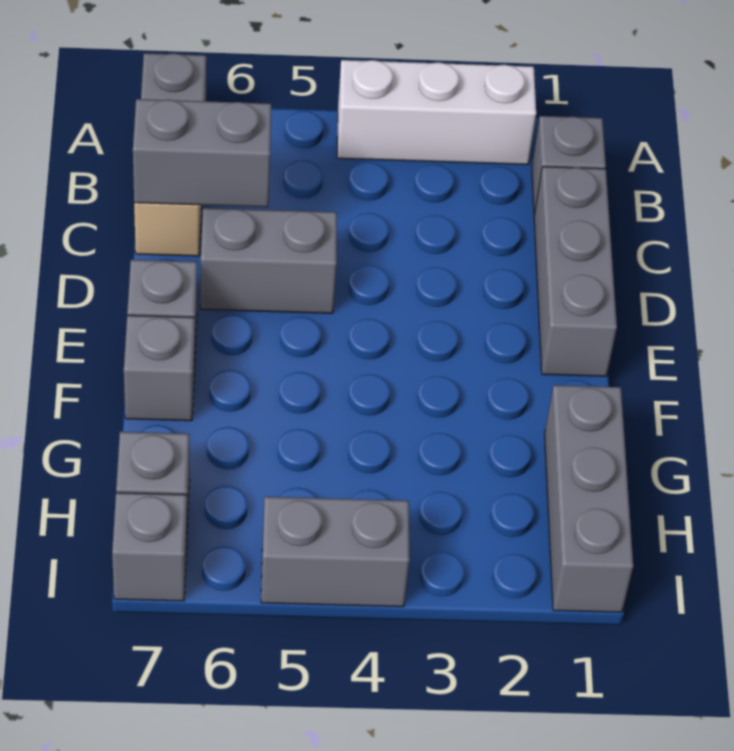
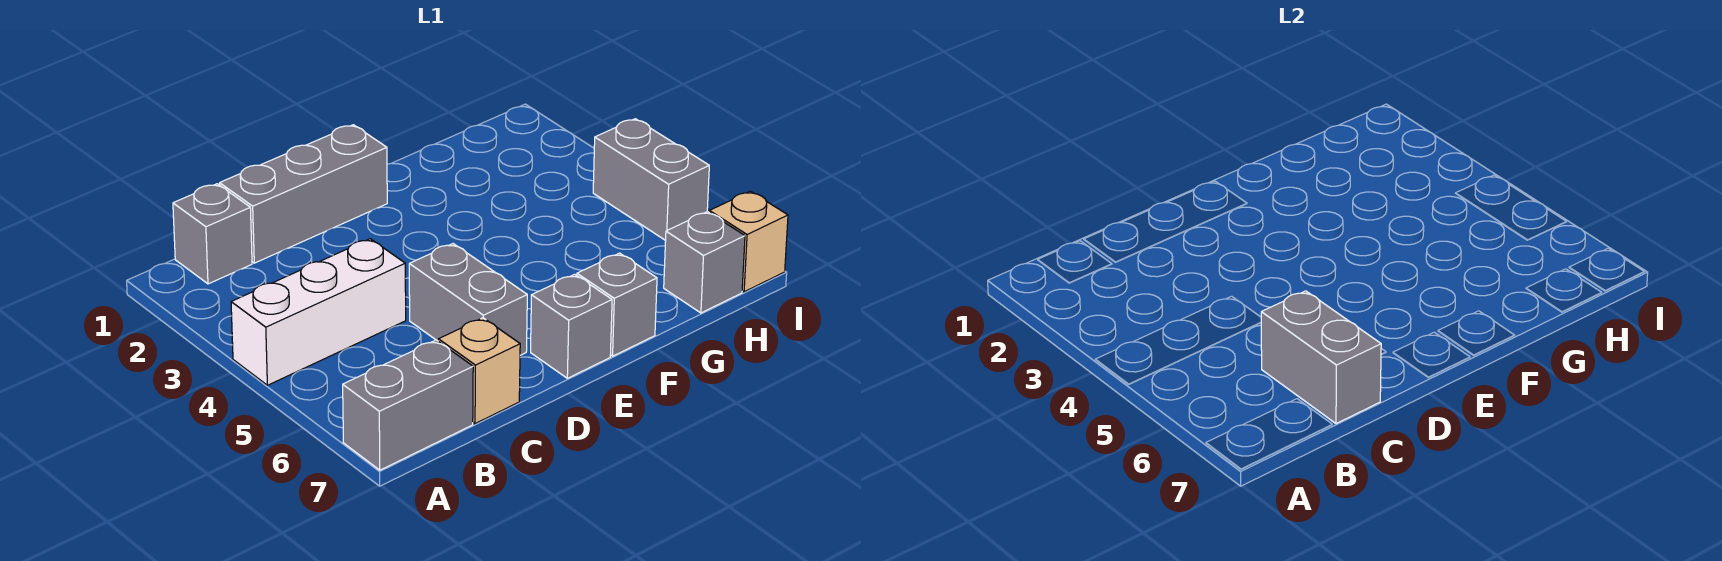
white brick A2:A4 level 1 -> white brick A4:C4 level 1
grey brick G1:I1 level 1 -> none
grey brick I7 level 1 -> tan brick I7 level 1

